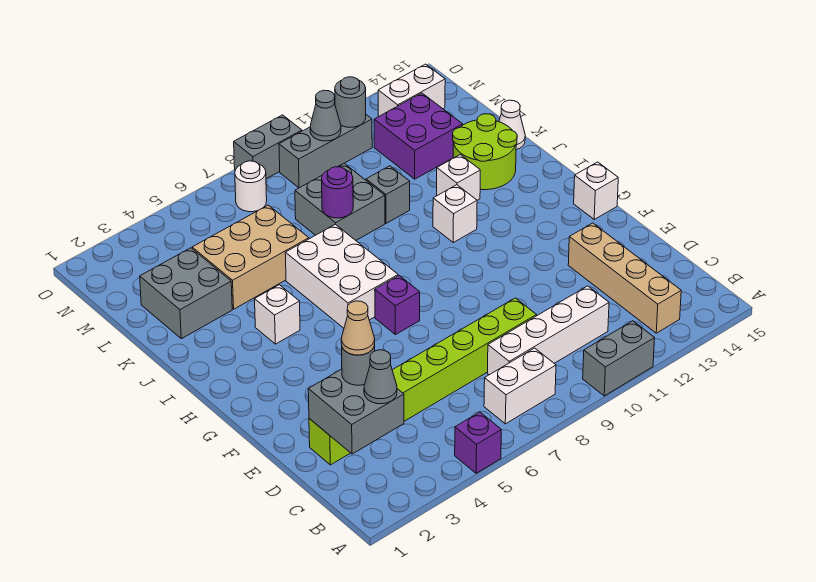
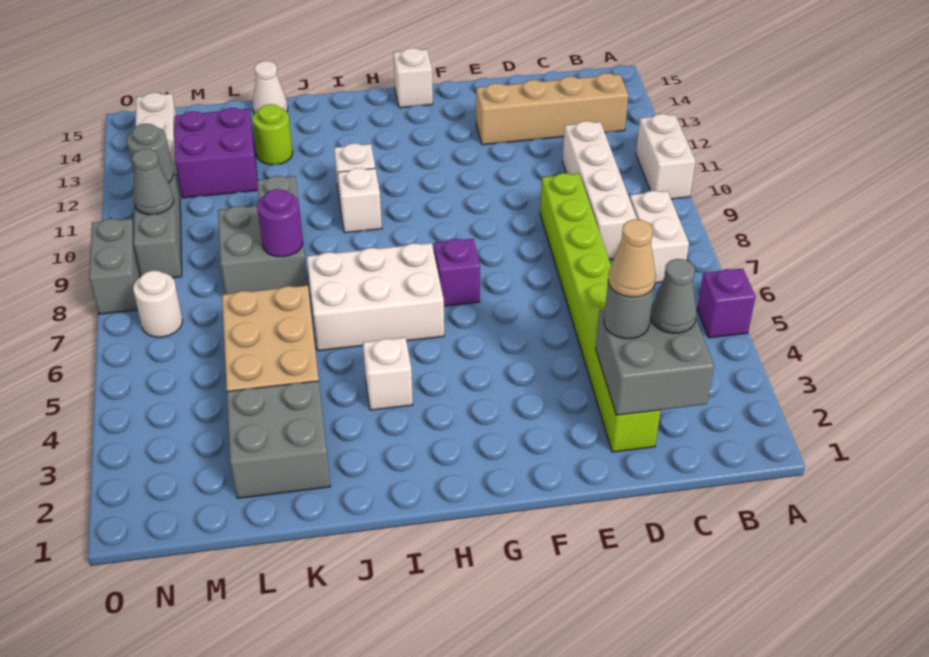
grey brick A10:A11 level 1 -> white brick A10:A11 level 1
white brick J12 level 1 -> white brick I10 level 1
lime round brick J13:K14 level 1 -> lime round brick K13 level 1

